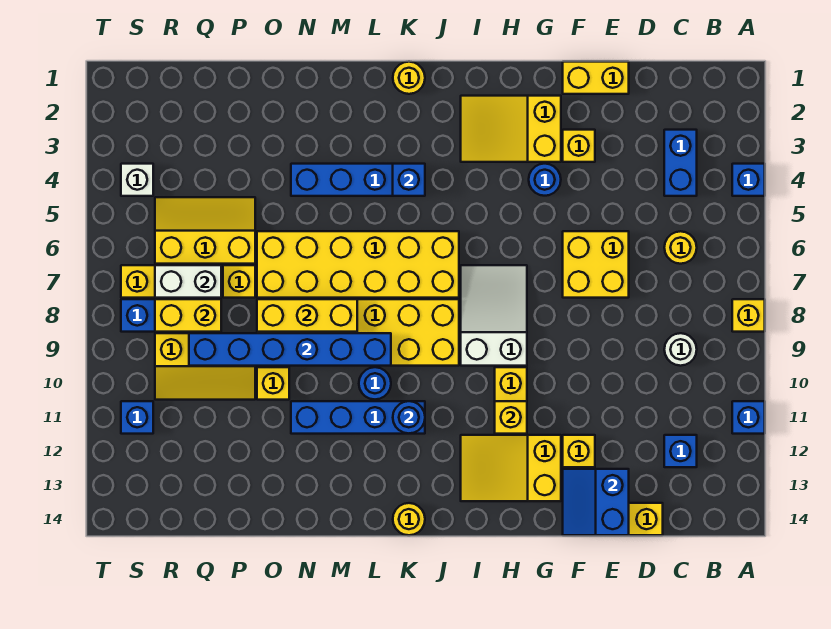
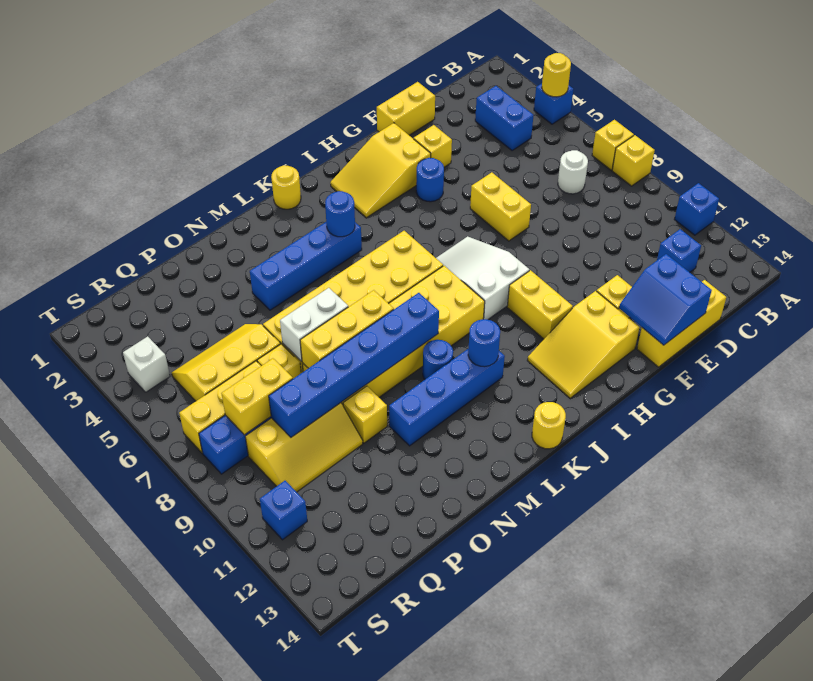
yellow round brick C6 level 1 -> yellow round brick A4 level 2
white round brick C9 level 1 -> white round brick C7 level 1
yellow brick E6:F7 level 1 -> yellow brick F6:F7 level 1
yellow brick H11 level 2 -> yellow brick A7 level 1
blue brick K4 level 2 -> blue round brick K4 level 2
white brick Q7:R7 level 2 -> white brick N7:O7 level 2

